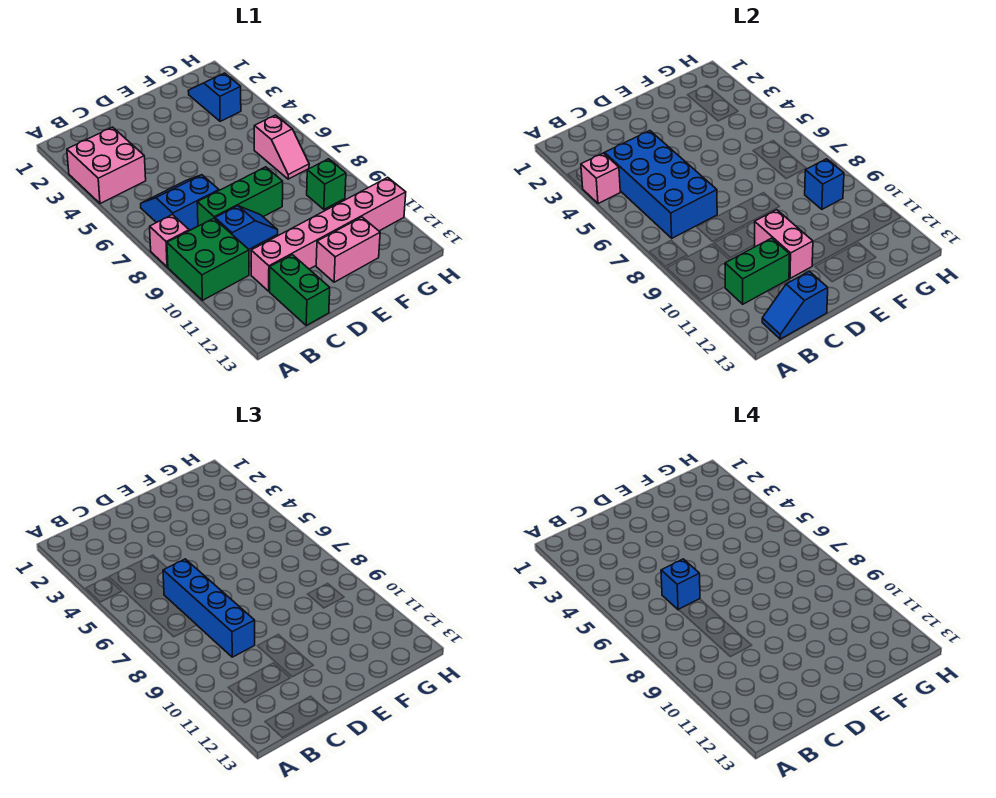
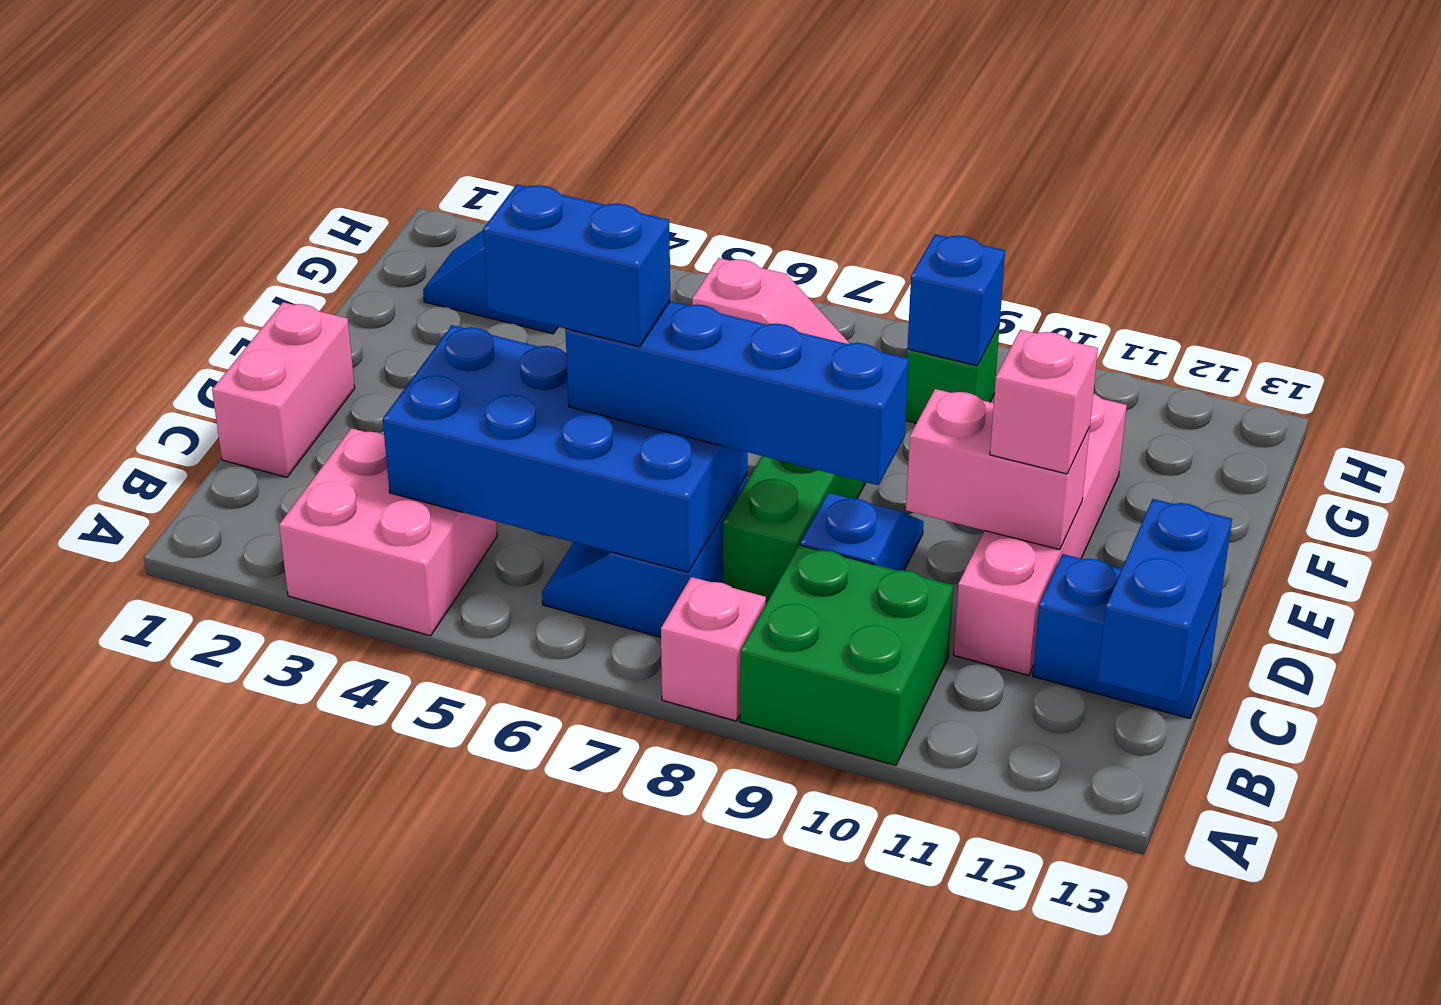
pink brick A4 level 2 -> pink brick D11 level 3
green brick B11:C11 level 2 -> none
blue slope B13:C13 level 2 top C -> blue brick B13:C13 level 2
blue brick C6 level 4 -> blue brick C5:C6 level 4
pink brick C11:H11 level 1 -> pink brick C11:F11 level 1
green brick C12:C13 level 1 -> blue brick C12:C13 level 1
pink brick E12:F12 level 1 -> pink brick C1:D1 level 1

